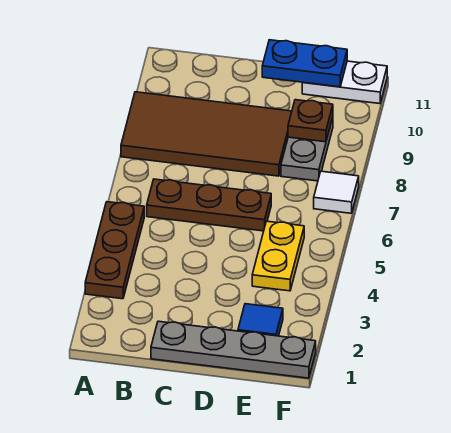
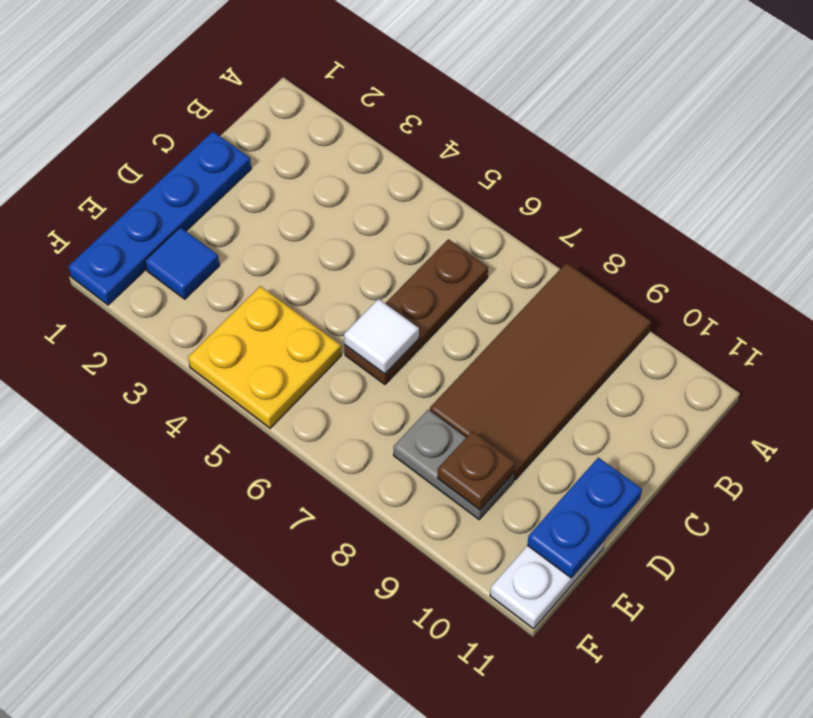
brown plate A3:A5 level 1 -> none
grey plate C1:F1 level 1 -> blue plate C1:F1 level 1
yellow plate E4:E5 level 1 -> yellow plate E4:F5 level 1
white tile F7 level 1 -> white tile D6 level 2

